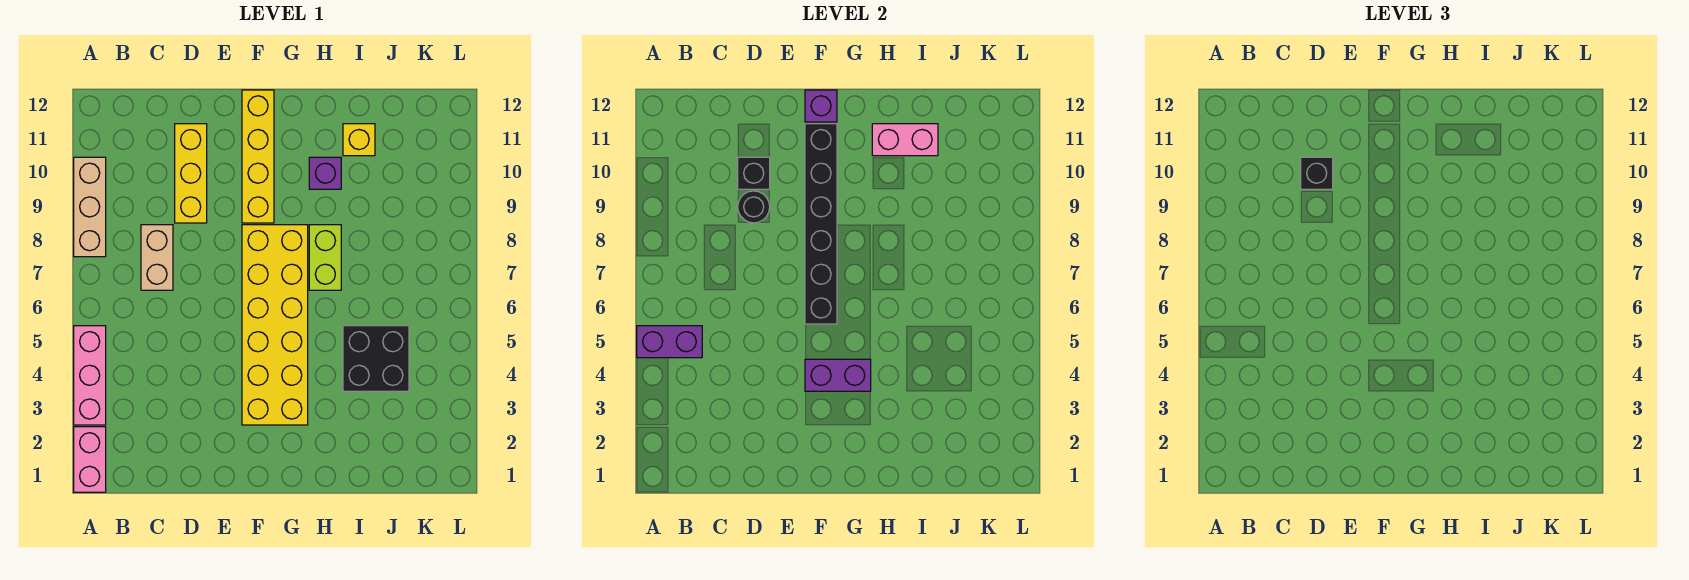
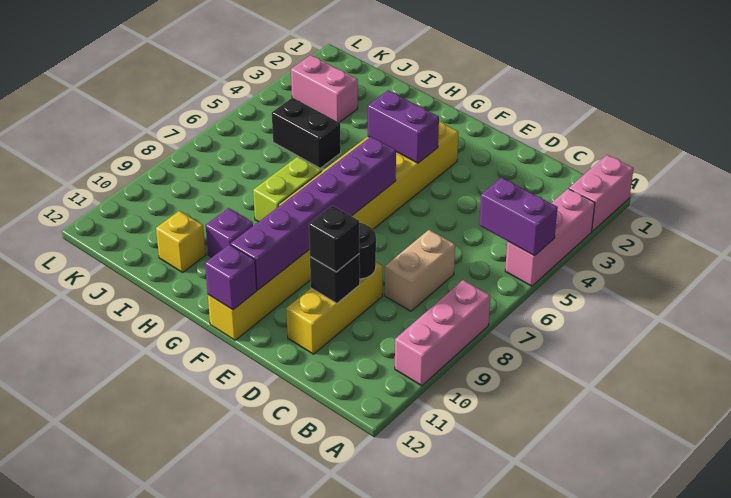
tan brick A8:A10 level 1 -> pink brick A8:A10 level 1
black brick F6:F11 level 2 -> purple brick F6:F11 level 2
pink brick H11:I11 level 2 -> pink brick J3:K3 level 1
black brick I4:J5 level 1 -> black brick I5:J5 level 1

